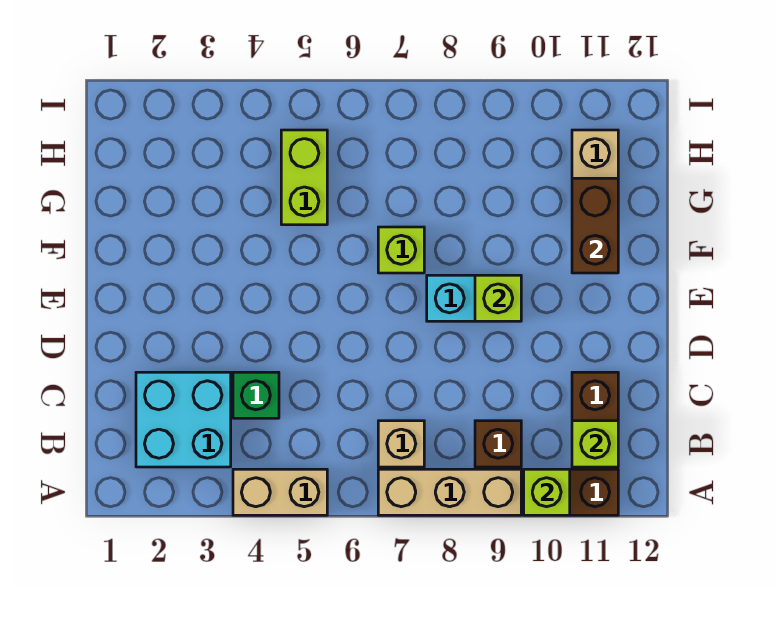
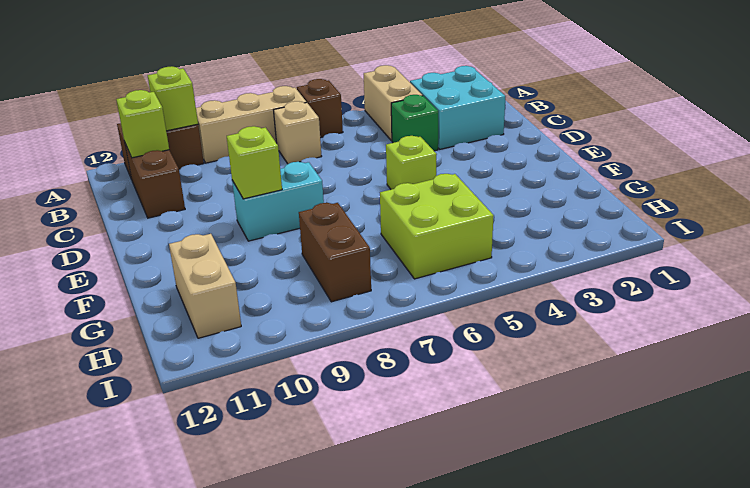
tan brick A4:A5 level 1 -> tan brick A4:B4 level 1
brown brick B9 level 1 -> brown brick A6 level 1
lime brick F7 level 1 -> lime brick E5 level 1
brown brick F11:G11 level 2 -> brown brick G8:H8 level 1
lime brick G5:H5 level 1 -> lime brick G5:H6 level 1

